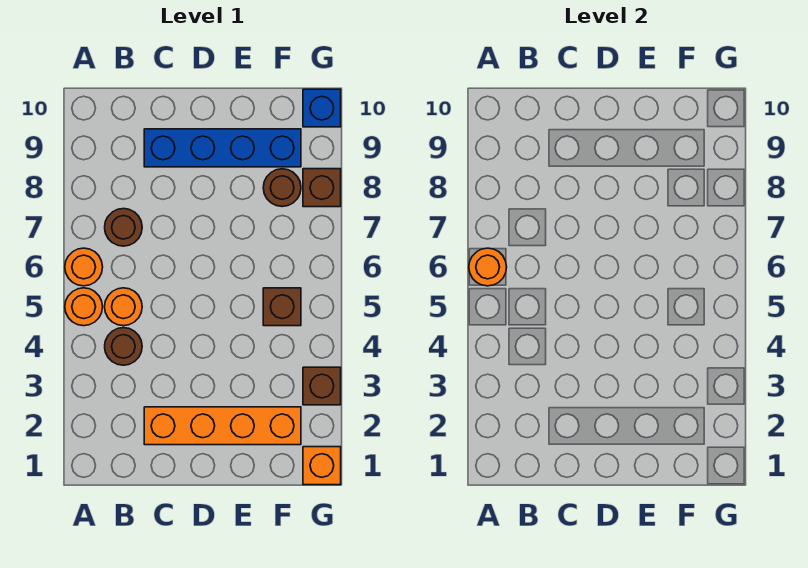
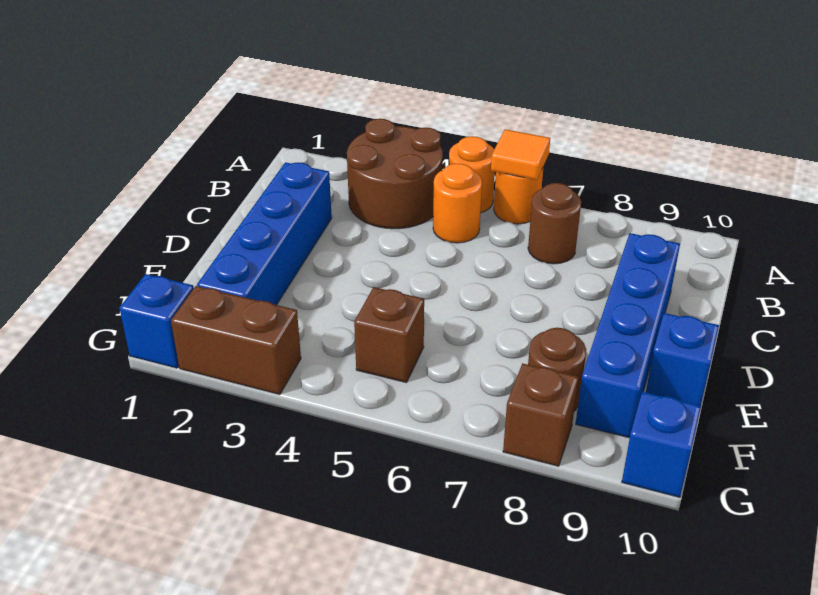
orange round brick A6 level 2 -> orange tile A6 level 2
brown round brick B4 level 1 -> brown round brick A3:B4 level 1
orange brick C2:F2 level 1 -> blue brick C2:F2 level 1
none -> blue brick E10 level 1
orange brick G1 level 1 -> blue brick G1 level 1
brown brick G3 level 1 -> brown brick G2:G3 level 1

